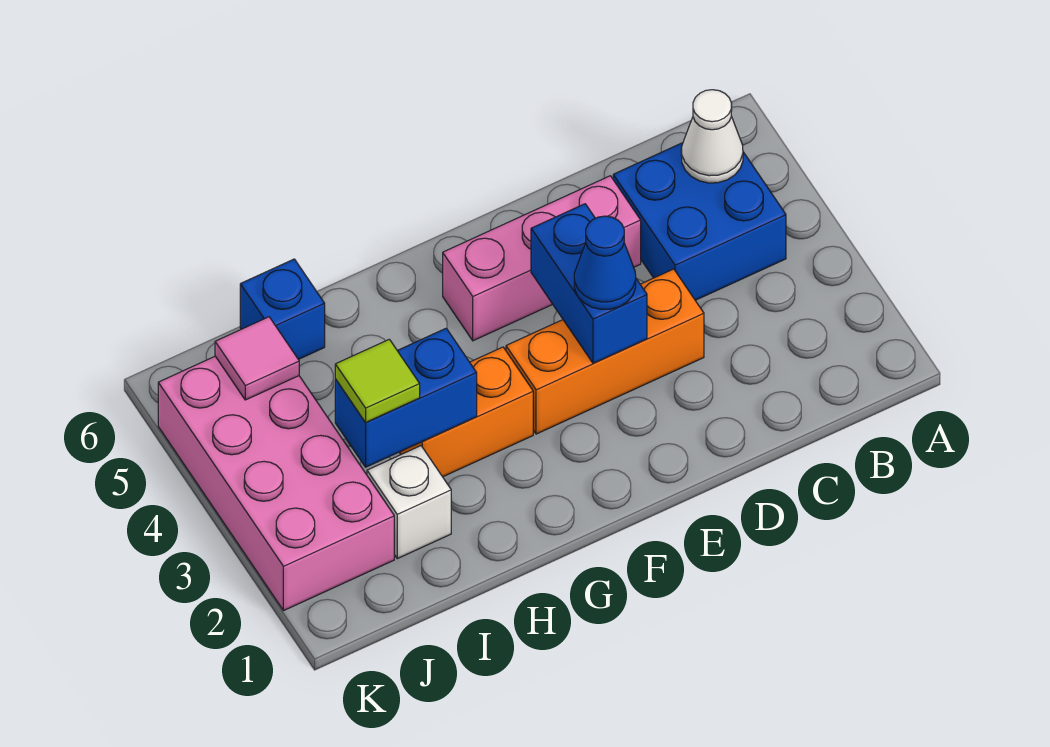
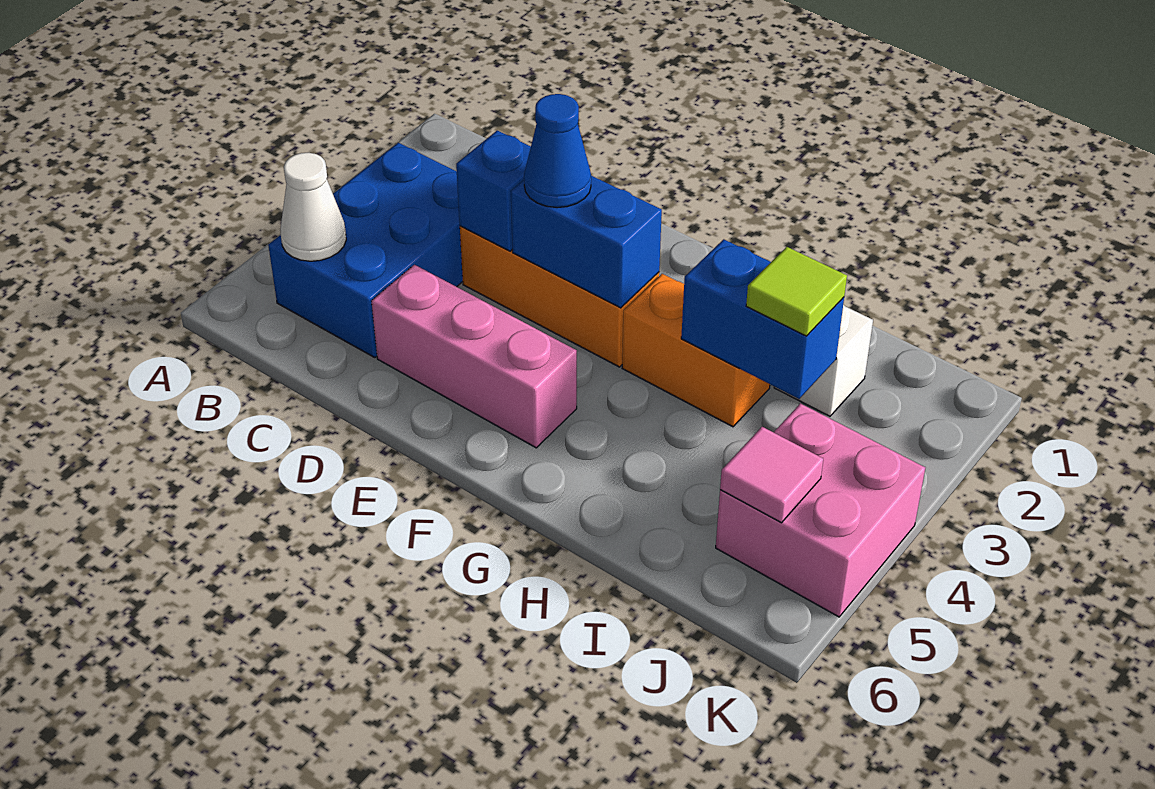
blue brick B4:C5 level 1 -> blue brick B3:C5 level 1
blue brick E3:E4 level 2 -> blue brick E3:F3 level 2
blue brick I6 level 1 -> blue brick D3 level 2
pink brick J2:K5 level 1 -> pink brick J4:K5 level 1

